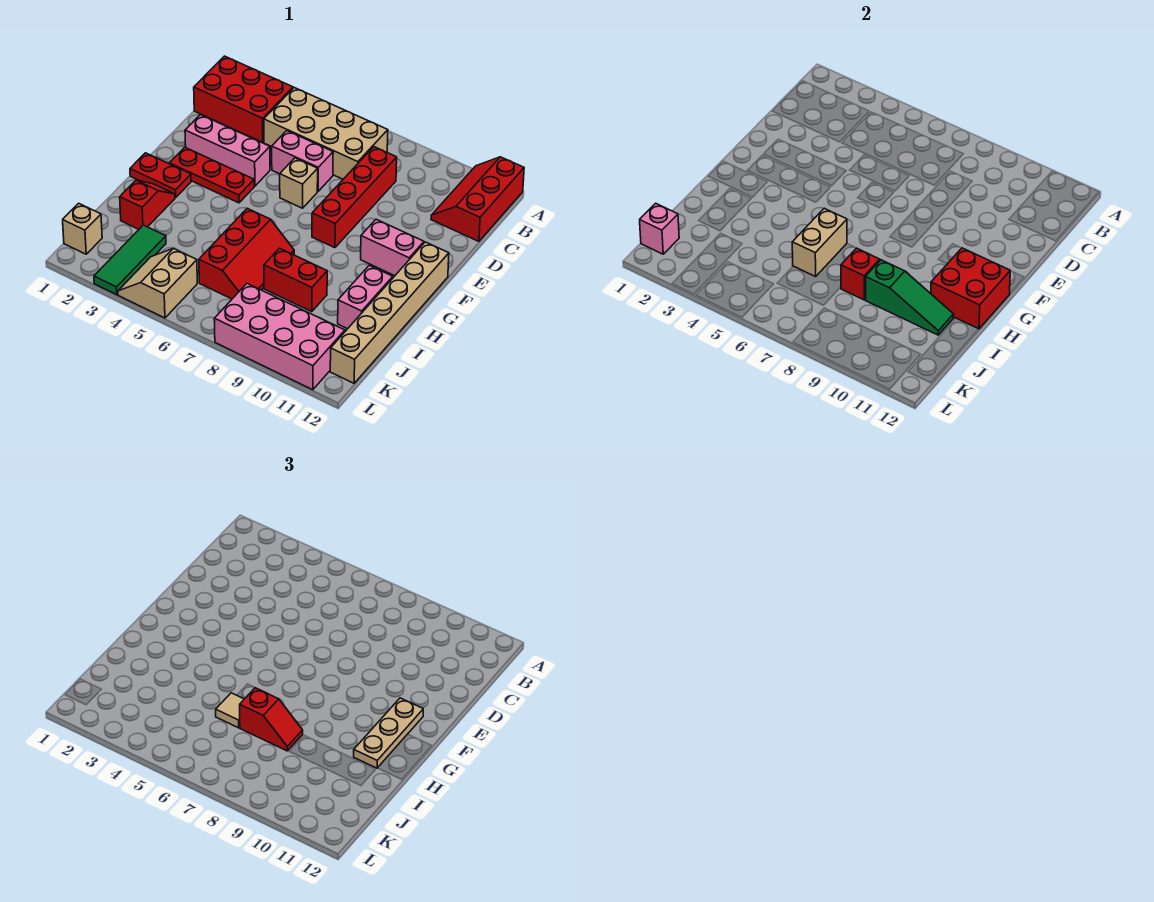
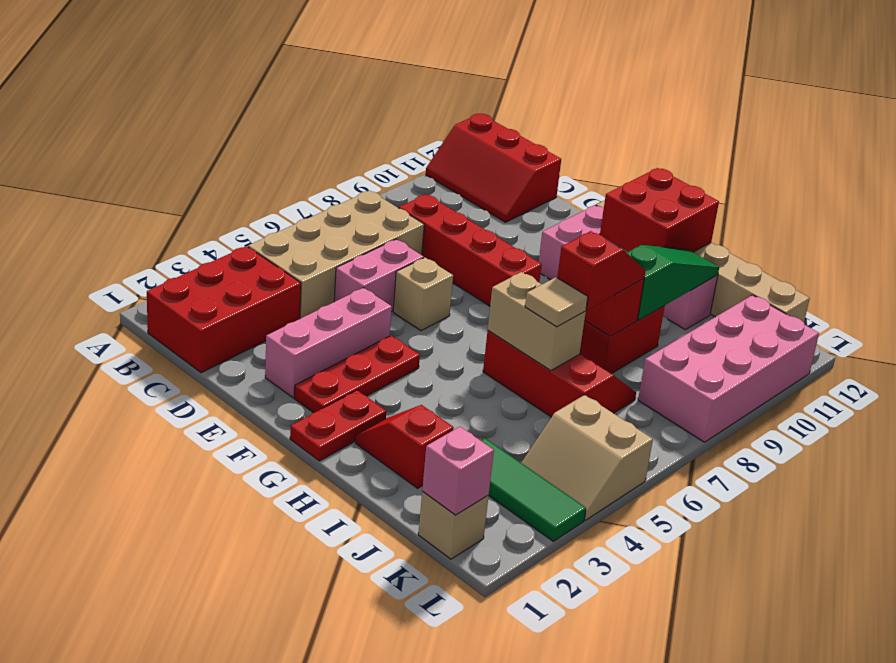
tan plate F11:H11 level 3 -> none

